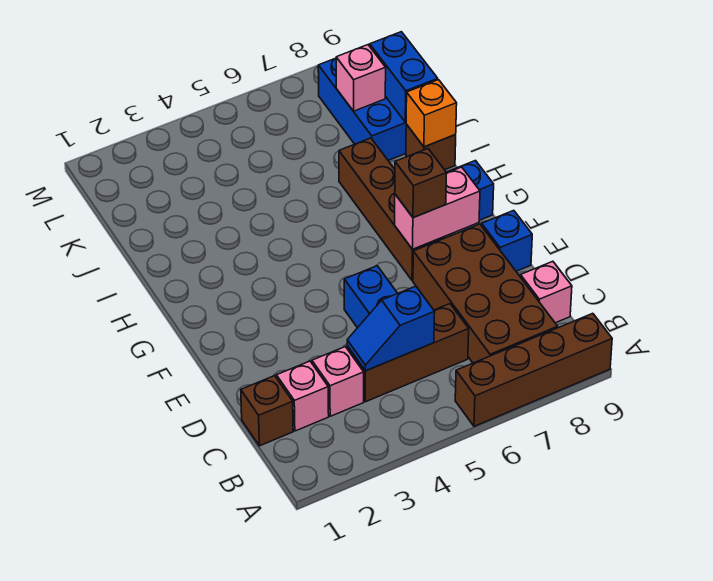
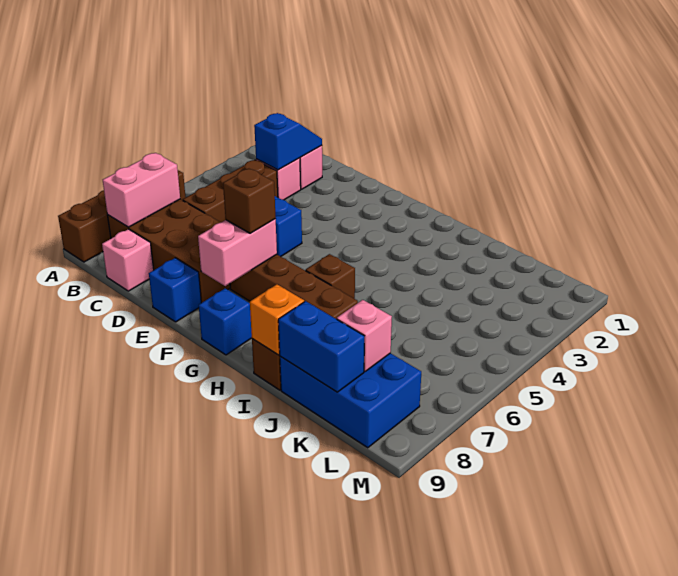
none -> pink brick B7:B8 level 2
brown brick C1 level 1 -> brown brick H6 level 1
blue slope C4:C5 level 2 top 5 -> blue slope C2:C3 level 2 top 3

